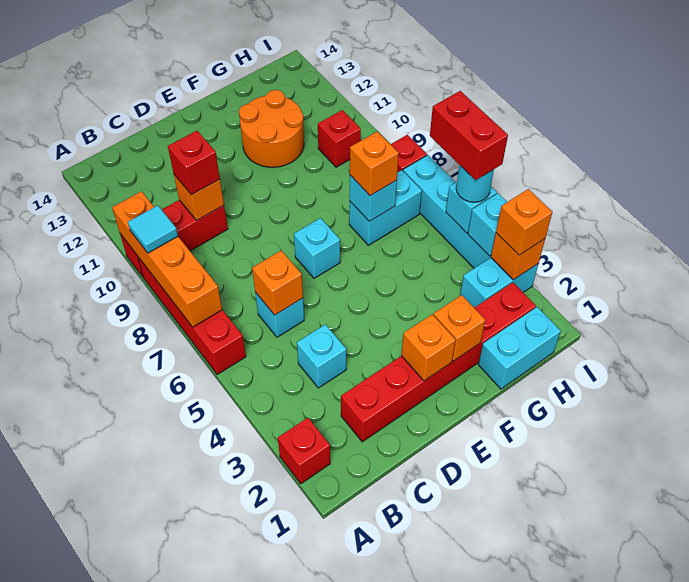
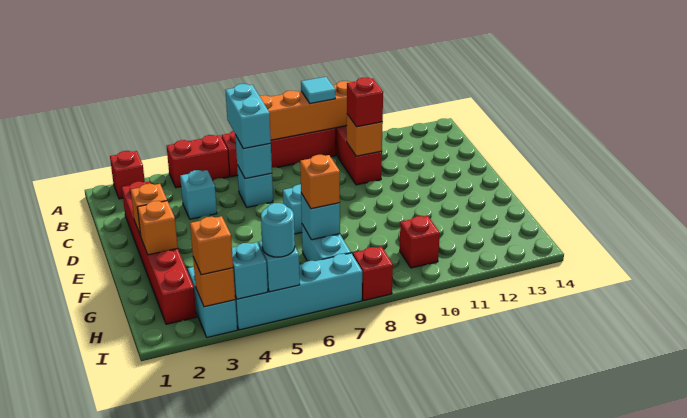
orange brick C6 level 2 -> cyan brick C6 level 2
orange round brick F11:G12 level 1 -> none
cyan brick G1:H1 level 1 -> cyan brick B6:C6 level 3
red brick I5:I6 level 4 -> red brick A4:A5 level 1

